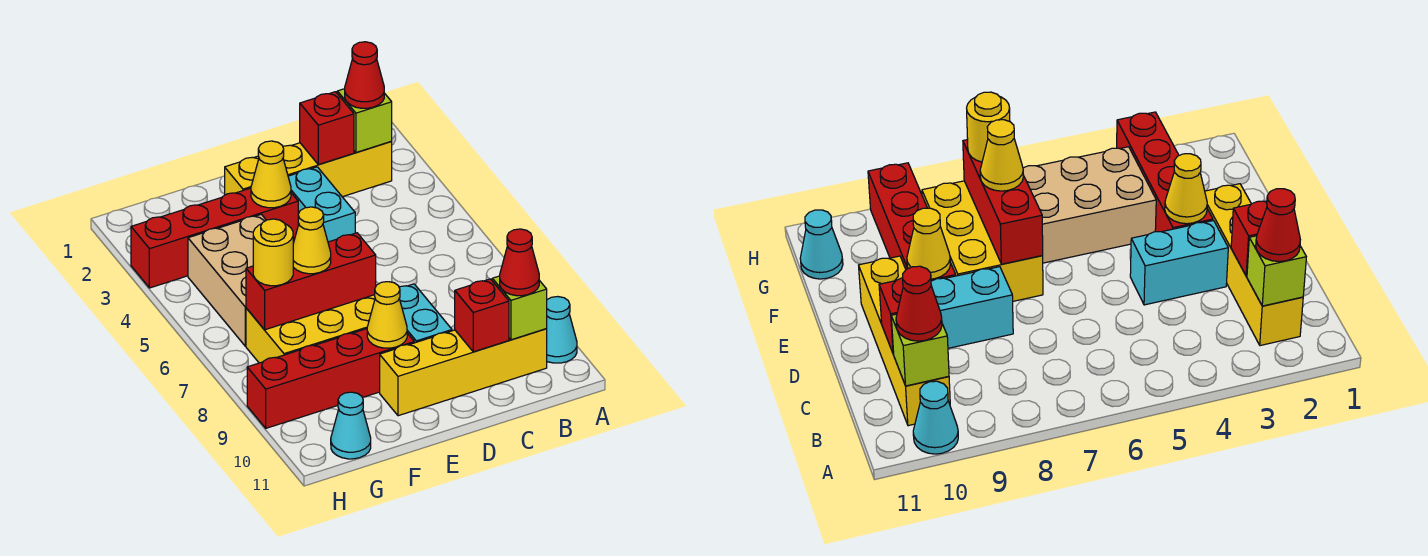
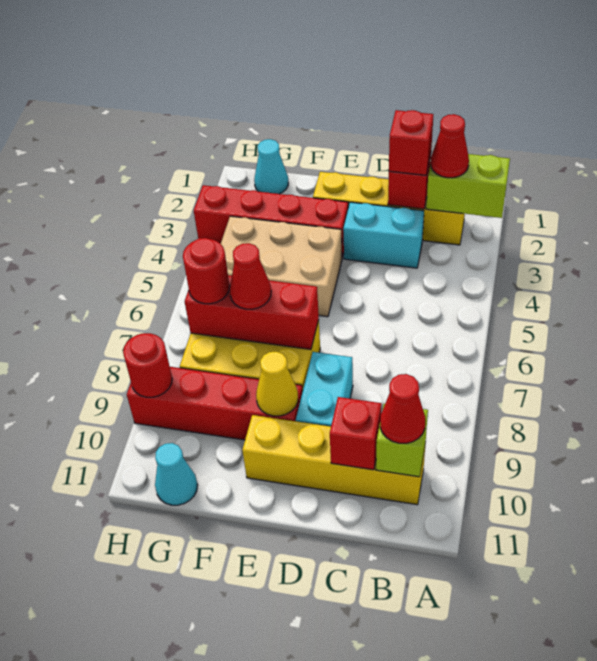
cyan cone A10 level 1 -> cyan cone G1 level 1
lime brick B2 level 2 -> lime brick A2:B2 level 2
none -> red brick C2 level 3
cyan brick D3:D4 level 1 -> cyan brick C3:D3 level 1
yellow cone E3 level 2 -> none
tan brick F4:G6 level 1 -> tan brick E4:G5 level 1
yellow cone F7 level 3 -> red cone F7 level 3
yellow round brick G7 level 3 -> red round brick G7 level 3
none -> red round brick H9 level 2

